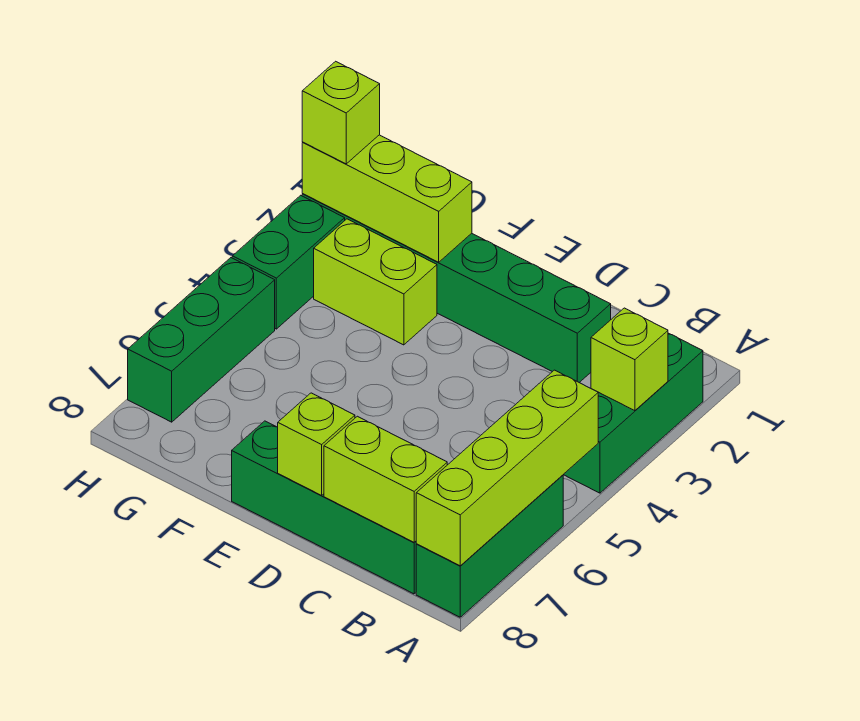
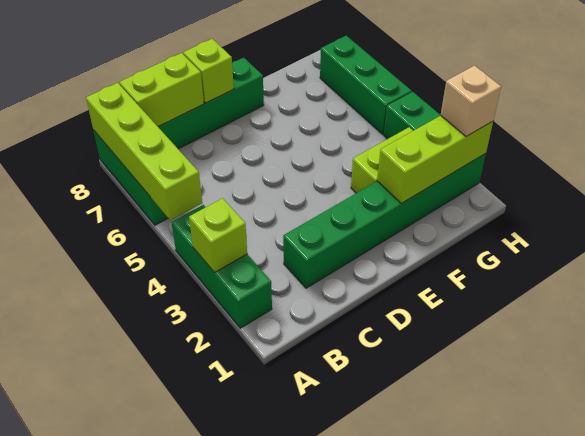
lime brick H2 level 3 -> tan brick H2 level 3

